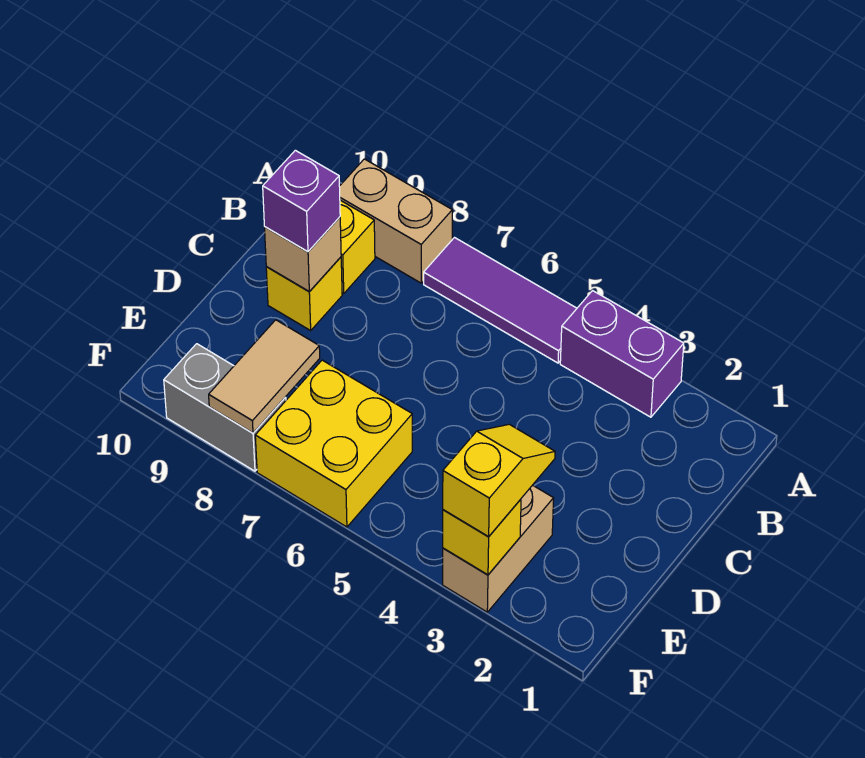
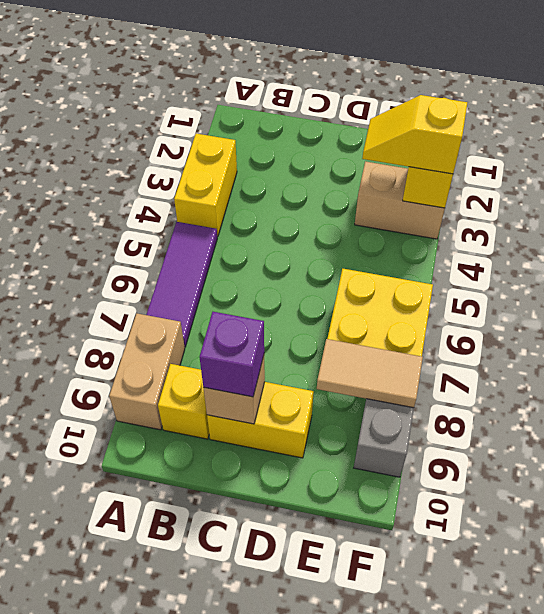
purple brick A3:A4 level 1 -> yellow brick A3:A4 level 1
yellow brick C9 level 1 -> yellow brick C9:D9 level 1

